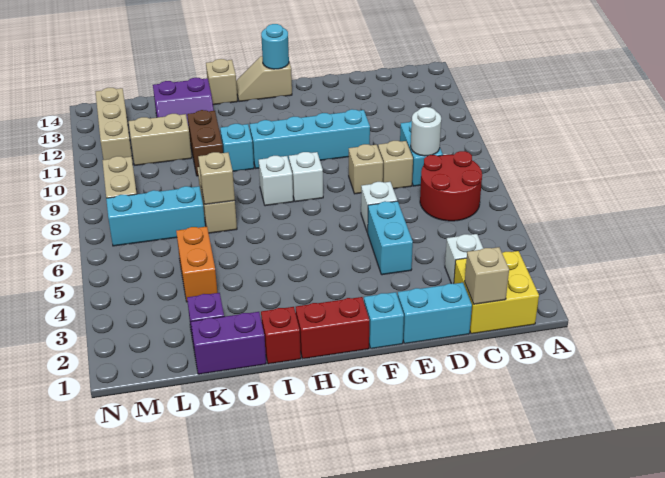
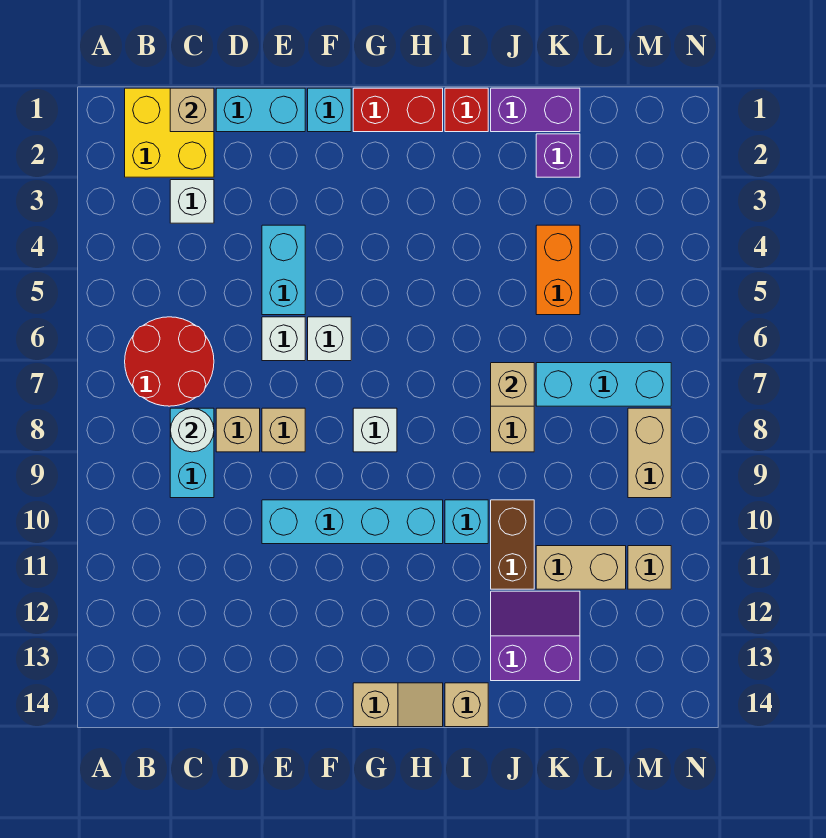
cyan round brick G14 level 2 -> none
white brick H8 level 1 -> white brick F6 level 1
tan brick M11:M13 level 1 -> tan brick M11 level 1

